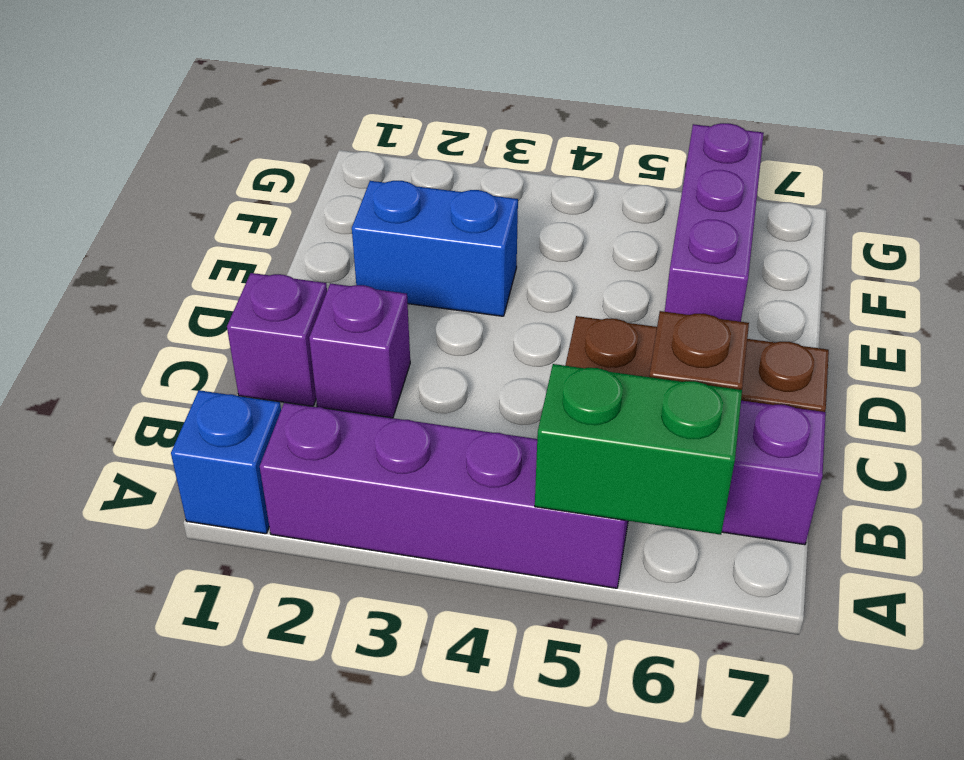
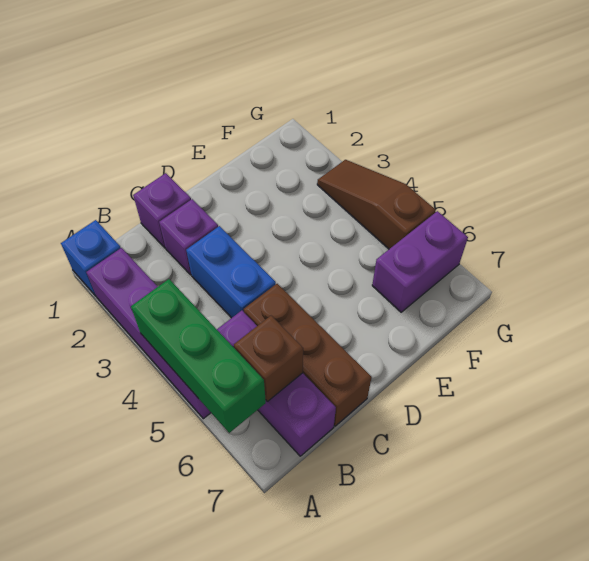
green brick A5:A6 level 2 -> green brick A4:A6 level 2
blue brick E2:E3 level 1 -> blue brick C3:C4 level 1
purple brick E6:G6 level 1 -> purple brick F6:G6 level 1
none -> brown slope G3:G5 level 1 top 5

